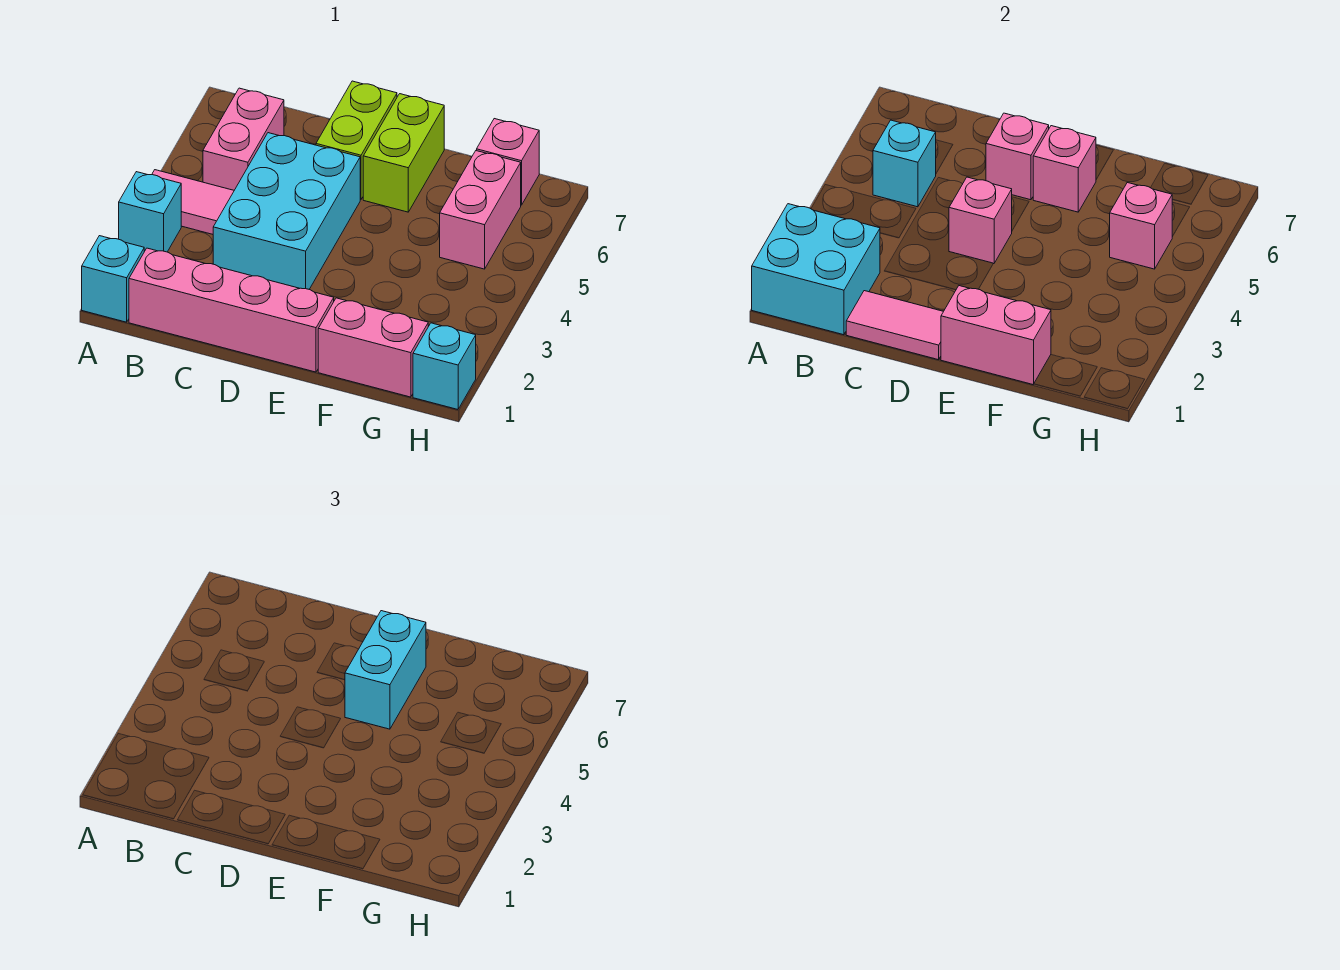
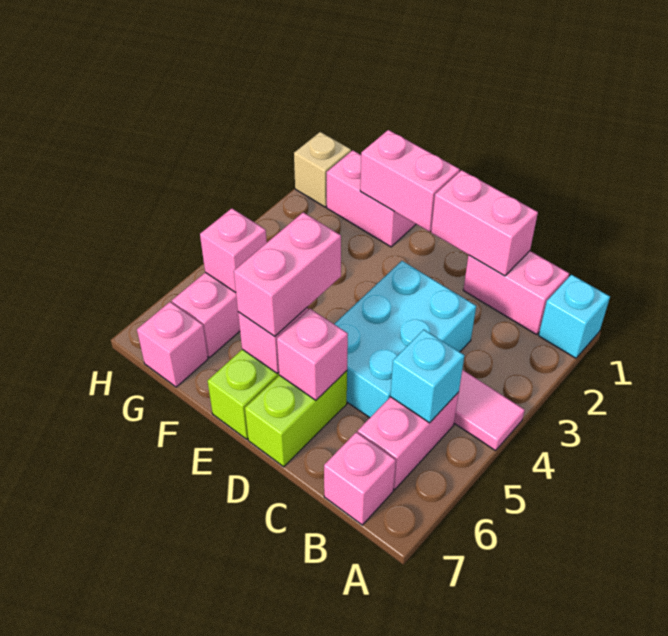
cyan brick A1:B2 level 2 -> none
cyan brick A3 level 1 -> none
pink brick B1:E1 level 1 -> pink brick B1:C1 level 1
pink tile C1:D1 level 2 -> pink brick C1:D1 level 2
pink brick D4 level 2 -> pink brick B7 level 1
cyan brick E5:E6 level 3 -> pink brick E5:E6 level 3
cyan brick H1 level 1 -> tan brick H1 level 1

